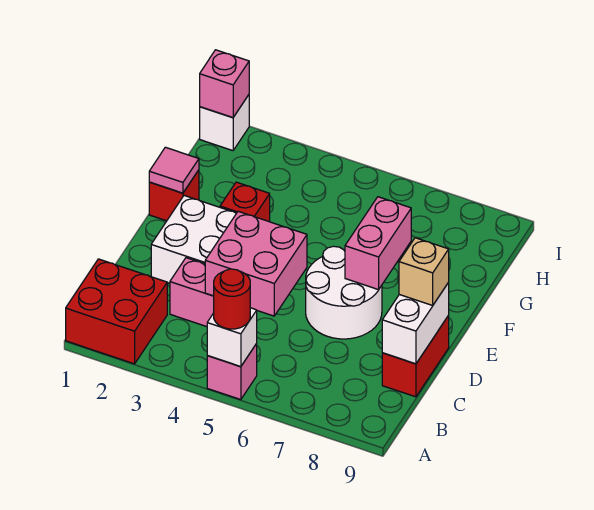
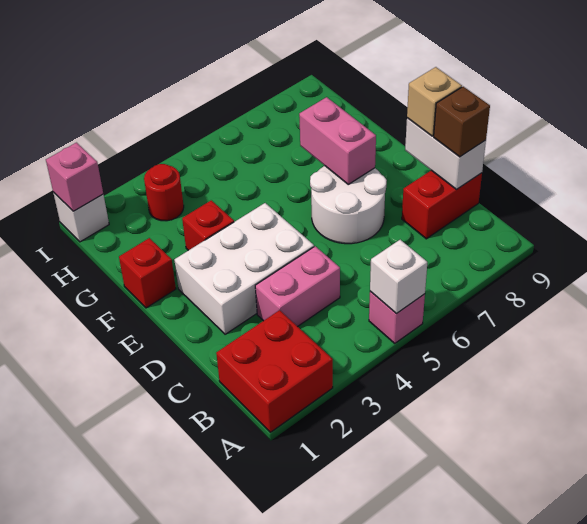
red round brick A5 level 3 -> red round brick H3 level 1
pink brick C4:D5 level 2 -> none
red brick C9:D9 level 1 -> red brick C8:C9 level 1
none -> brown brick C9 level 3
pink tile F1 level 2 -> none

